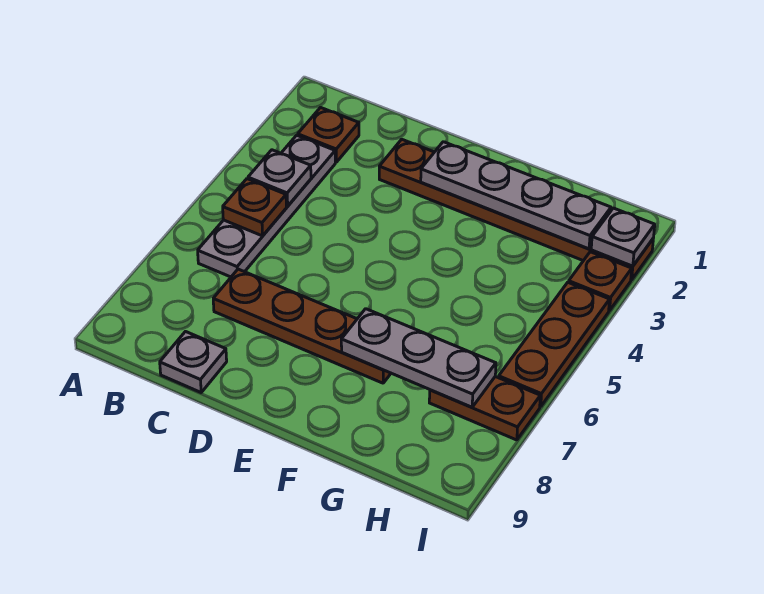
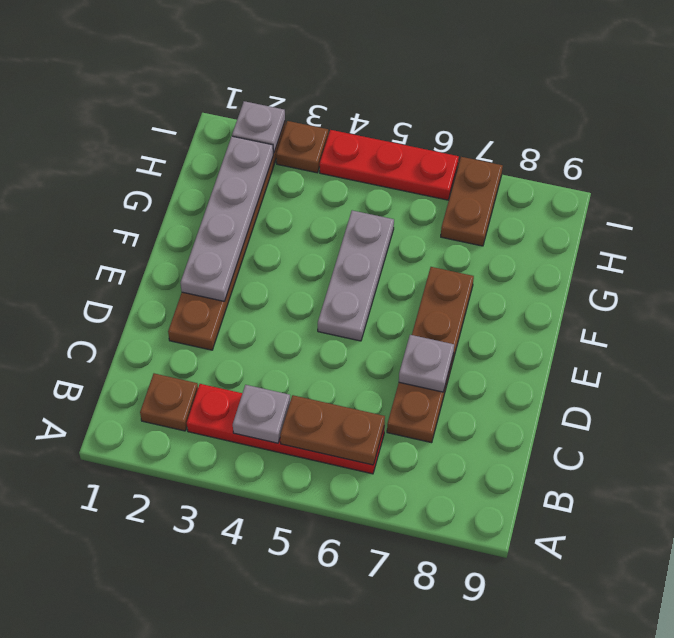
grey plate B3:B6 level 1 -> red plate B3:B6 level 1
brown plate B5 level 2 -> brown plate B5:B6 level 2
grey plate C9 level 1 -> grey plate D7 level 2
grey plate F7:H7 level 2 -> grey plate E5:G5 level 1
brown plate I4:I6 level 1 -> red plate I4:I6 level 1

